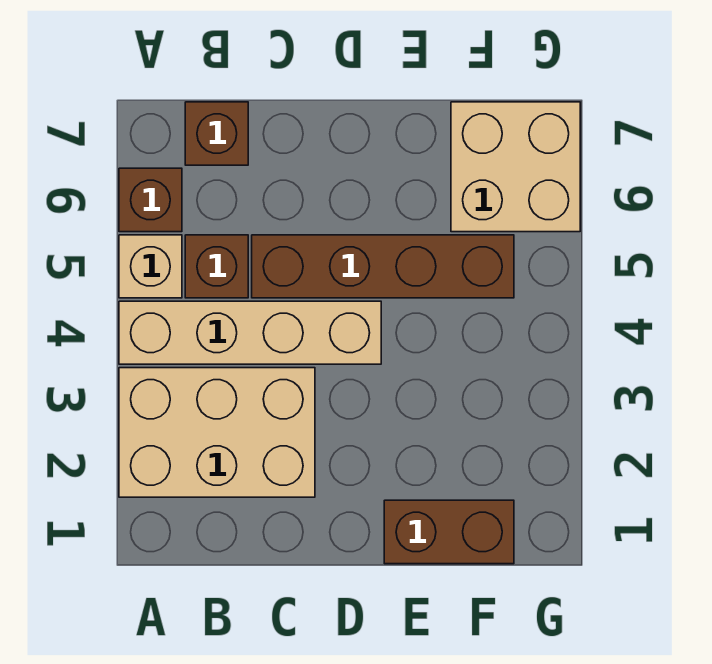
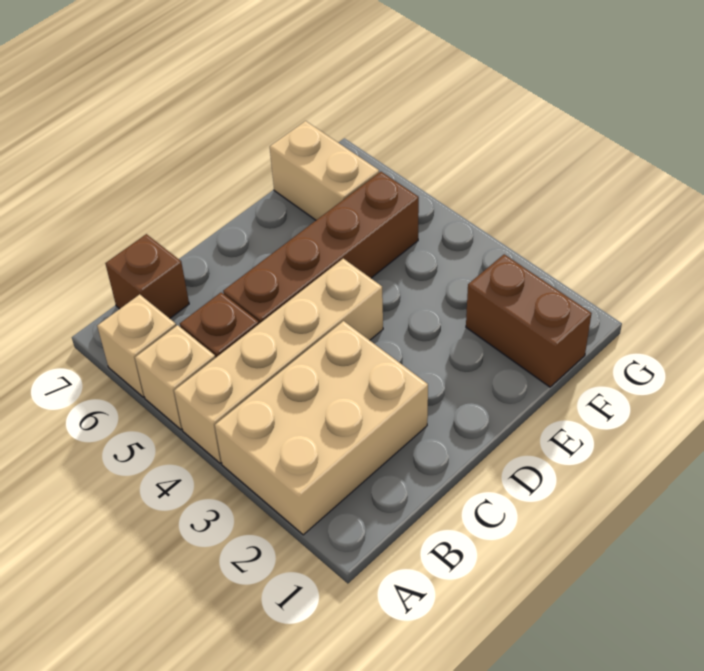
brown brick A6 level 1 -> tan brick A6 level 1
brown brick E1:F1 level 1 -> brown brick F1:F2 level 1
tan brick F6:G7 level 1 -> tan brick F6:F7 level 1

